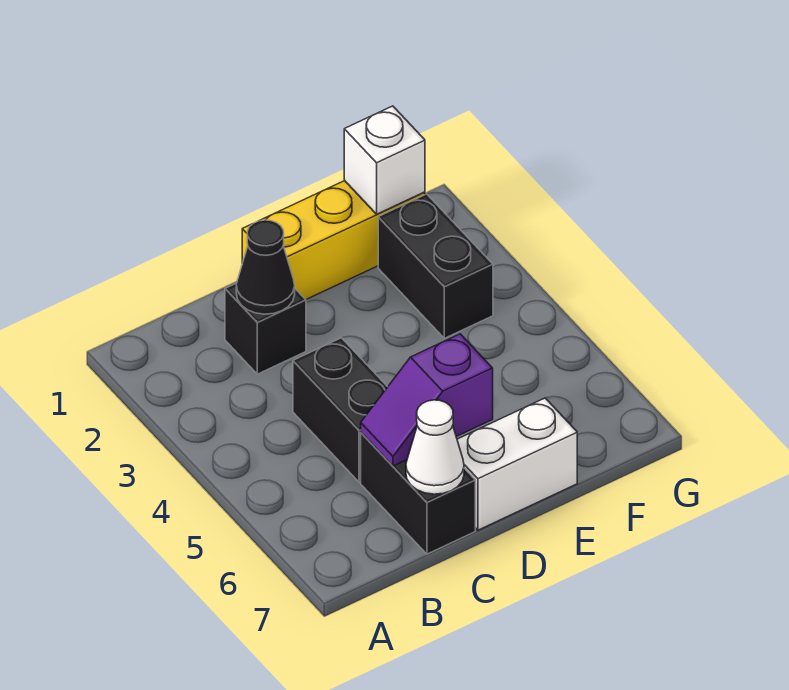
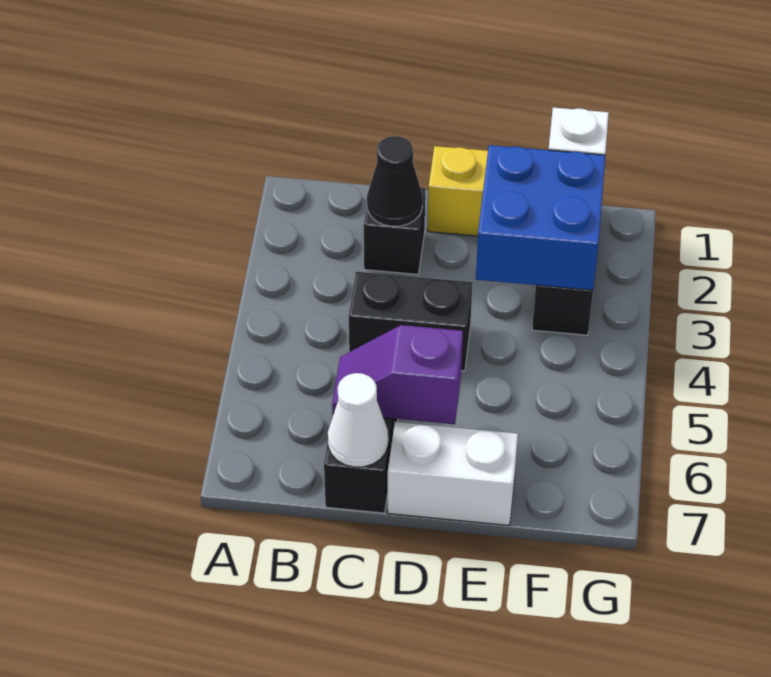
black brick C4:C5 level 1 -> black brick C4:D4 level 1
none -> blue brick E2:F3 level 2

